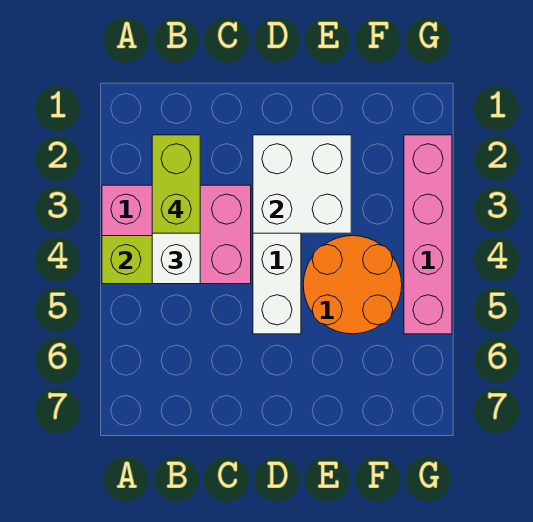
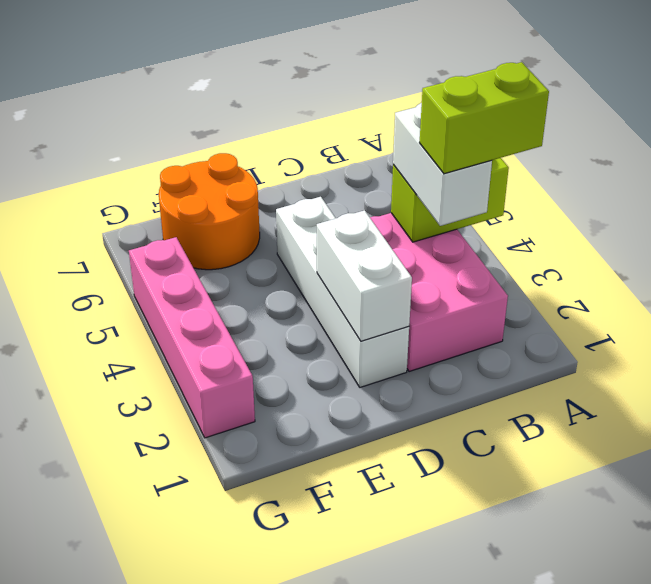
pink brick A3:C4 level 1 -> pink brick B2:C4 level 1
lime brick B2:B3 level 4 -> lime brick A3:B3 level 4
white brick D2:E3 level 2 -> white brick D2:D3 level 2
orange round brick E4:F5 level 1 -> orange round brick E6:F7 level 1

